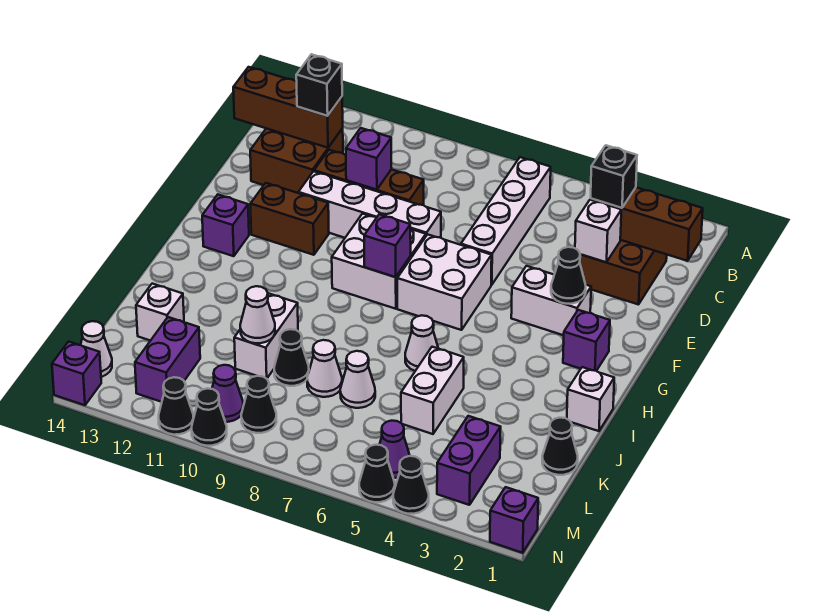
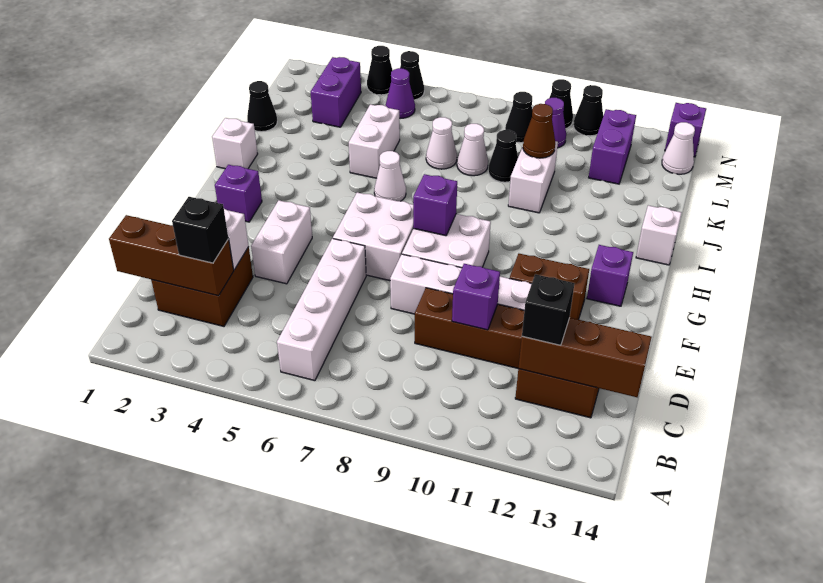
white brick F3:F4 level 1 -> white brick E4:F4 level 1
black cone F3 level 2 -> none
white cone K10 level 2 -> brown cone K10 level 2
white brick K13 level 1 -> white brick I14 level 1
purple brick N1 level 1 -> none

